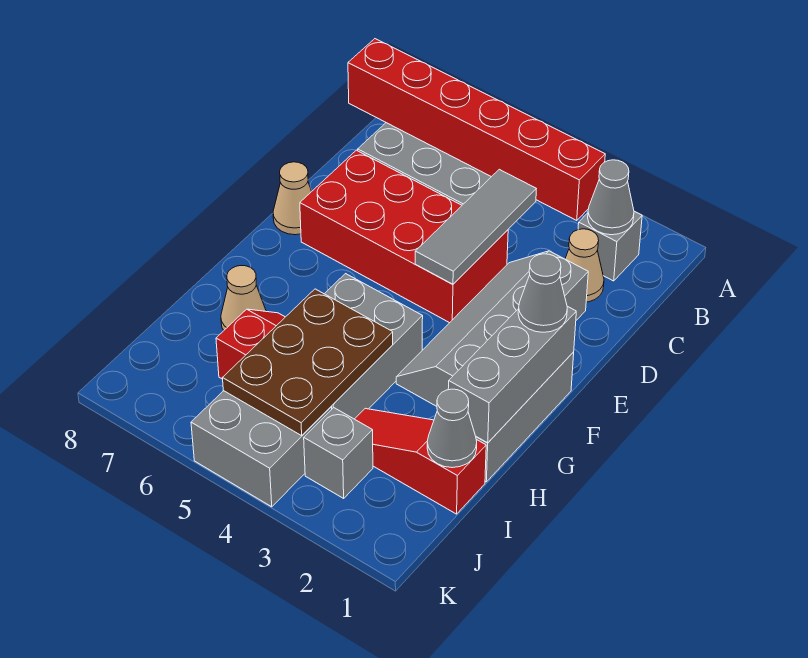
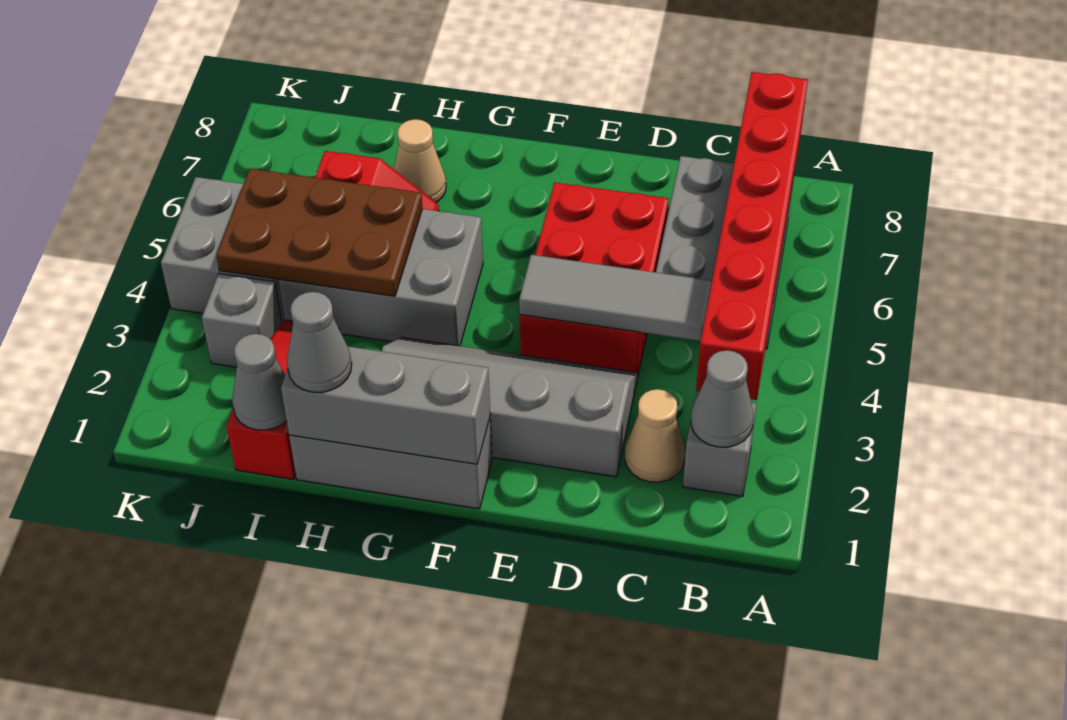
red brick D4:E7 level 1 -> red brick D4:E6 level 1
tan cone E8 level 1 -> none
grey cone F1 level 3 -> grey cone H1 level 3

